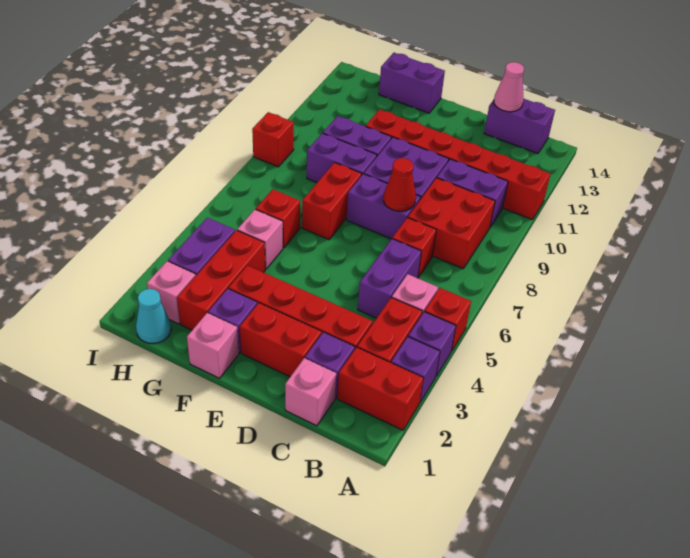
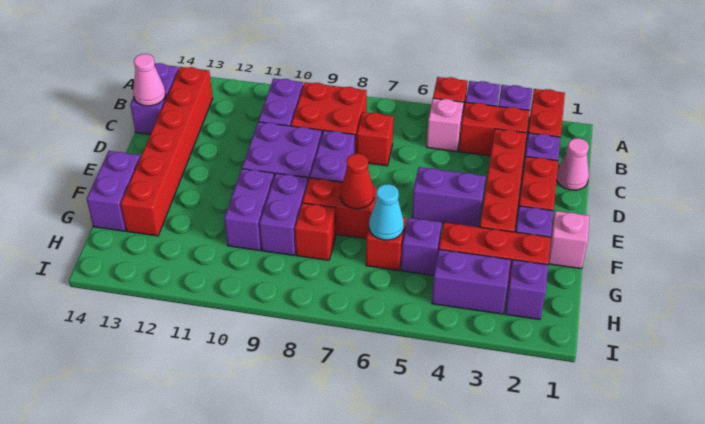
red brick A11:F11 level 1 -> red brick B13:G13 level 1
pink brick C1 level 1 -> pink cone C1 level 1
purple brick C5:C6 level 1 -> purple brick E4:E5 level 1
red cone D8 level 2 -> red cone F7 level 2
pink brick G5 level 1 -> purple brick G5 level 1
cyan cone H1 level 1 -> cyan cone G6 level 2
pink brick H2 level 1 -> purple brick H2 level 1
red brick I9 level 1 -> red brick G8 level 1

